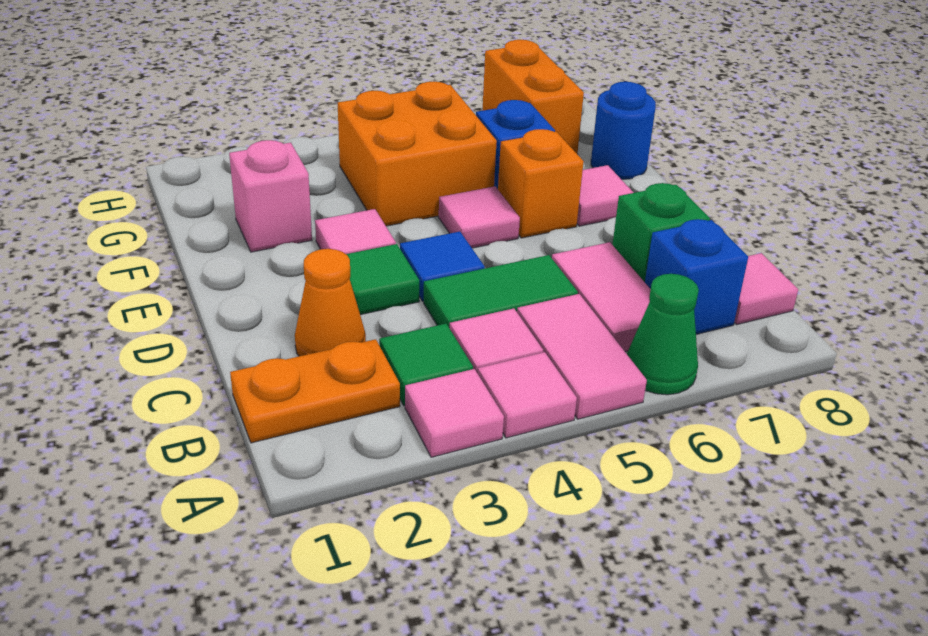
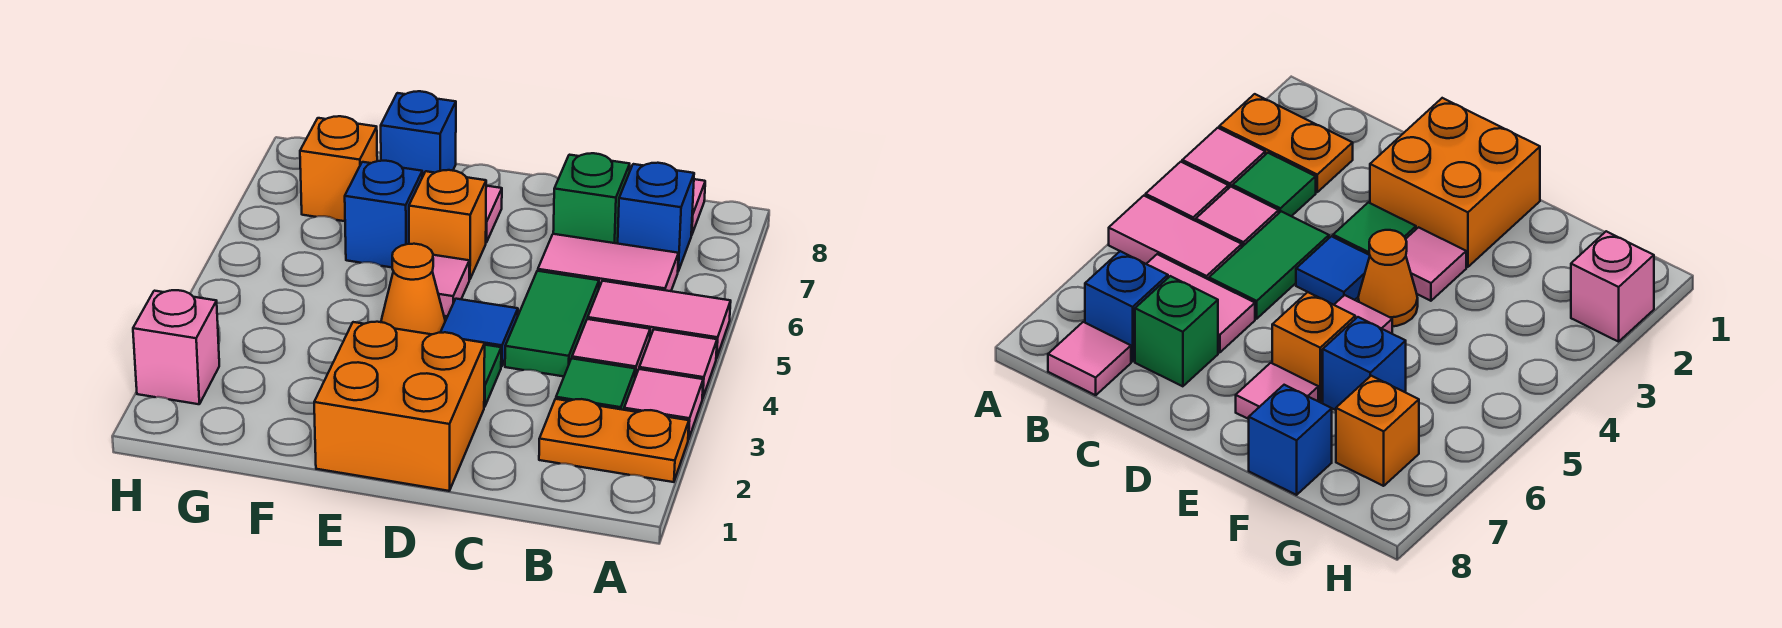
green cone A6 level 1 -> none
orange plate B1:B2 level 1 -> orange plate A2:B2 level 1
orange cone C2 level 1 -> orange cone E4 level 1
pink brick F2 level 1 -> pink brick H2 level 1
orange brick F4:G5 level 1 -> orange brick D1:E2 level 1
blue round brick F8 level 1 -> blue brick F8 level 1
orange brick G7:H7 level 1 -> orange brick G7 level 1

